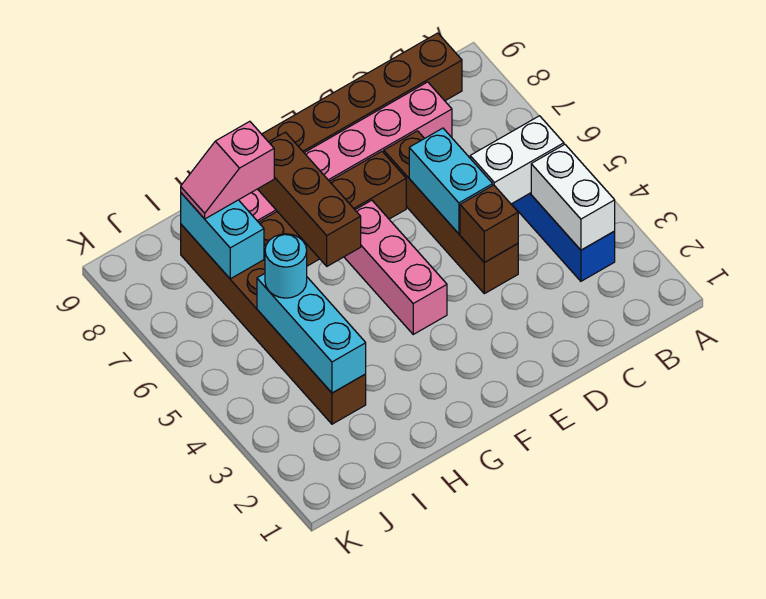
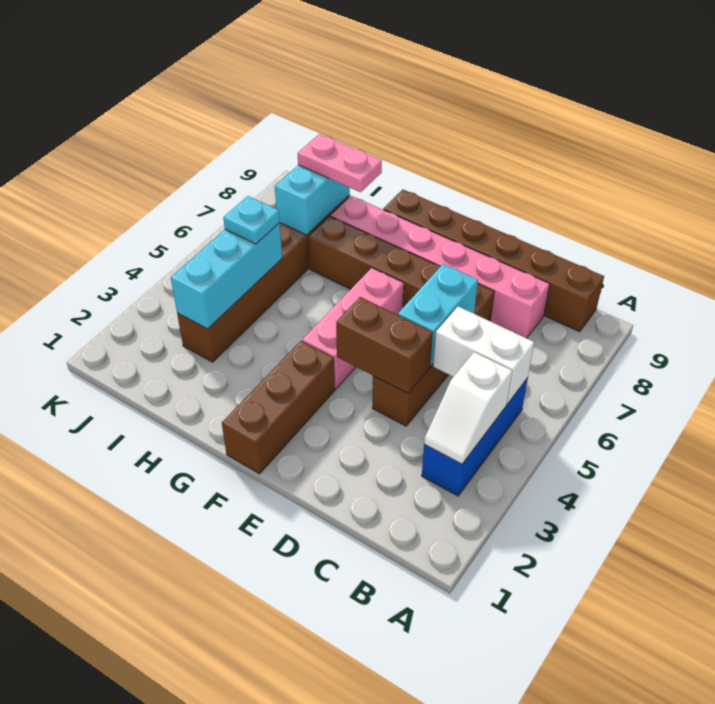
white brick B3:B4 level 2 -> white slope B3:B4 level 2 top 4
brown brick D4 level 2 -> brown brick D4:E4 level 2
brown brick G6:G8 level 2 -> brown brick F1:F3 level 1
pink slope H8:I8 level 3 top H -> pink plate H8:I8 level 3
cyan round brick I5 level 3 -> cyan plate I5 level 3

